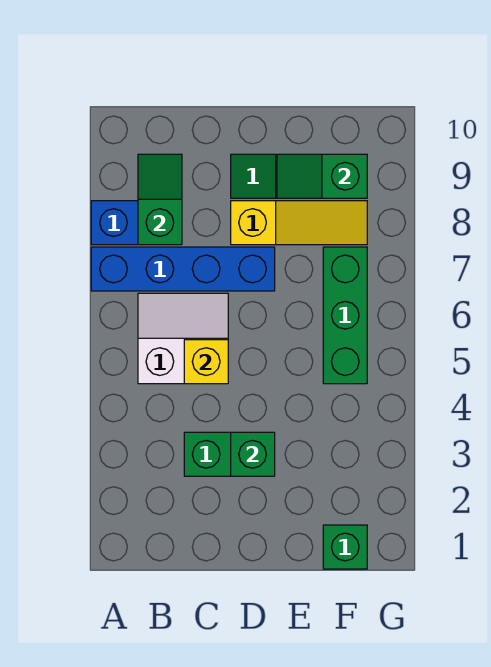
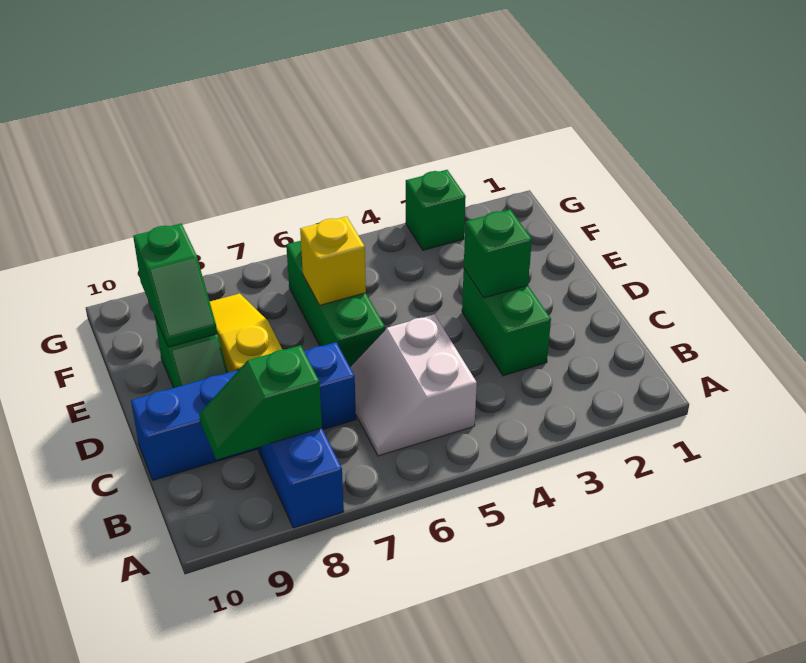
blue brick A7:D7 level 1 -> blue brick C7:C10 level 1
yellow brick C5 level 2 -> yellow brick E6 level 2
green brick F1 level 1 -> green brick G3 level 1
green brick F5:F7 level 1 -> green brick D6:F6 level 1

